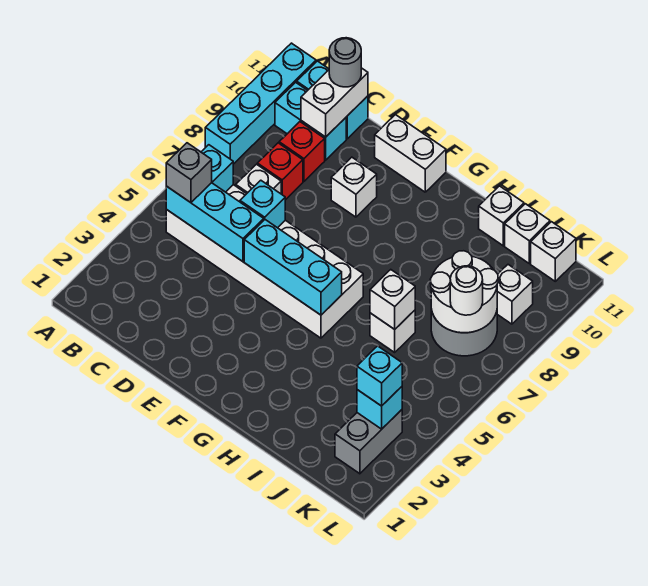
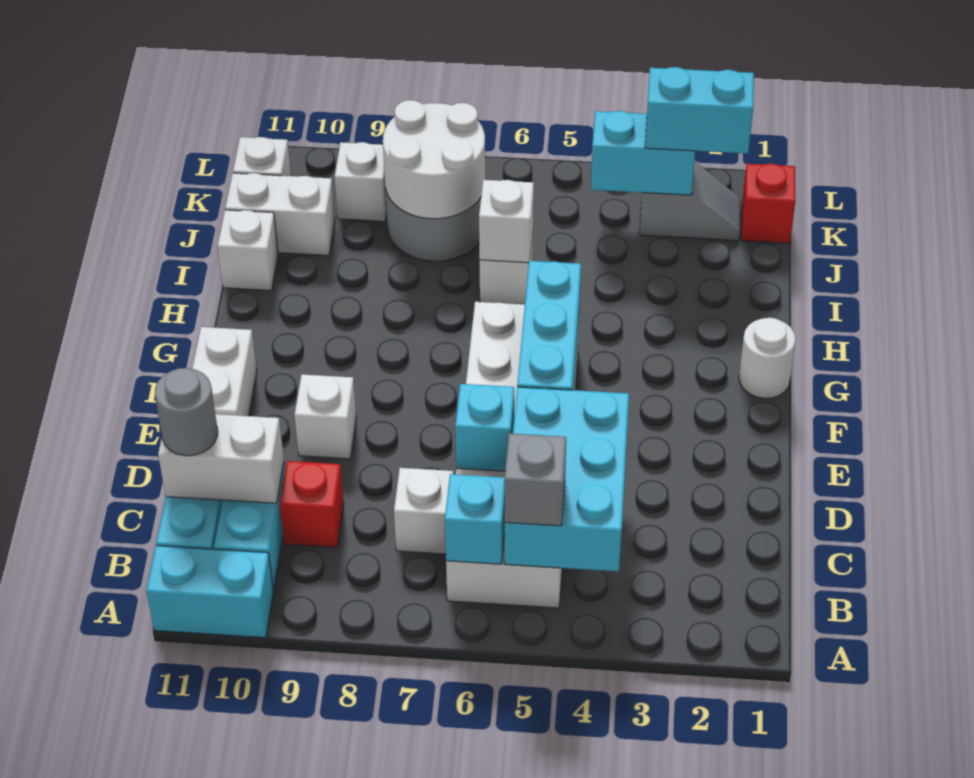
cyan brick A8:A11 level 1 -> cyan brick A10:A11 level 1
cyan brick B5:D5 level 2 -> cyan brick B4:D5 level 2
red brick C8 level 1 -> red brick K1 level 1
white brick J11 level 1 -> white brick J10:J11 level 1
grey brick K2:K3 level 1 -> grey slope K2:K3 level 1 top 3
cyan brick K3 level 2 -> cyan brick K3:K4 level 2
cyan brick K3 level 3 -> cyan brick K2:K3 level 3
white round brick K7 level 3 -> white round brick G1 level 1

